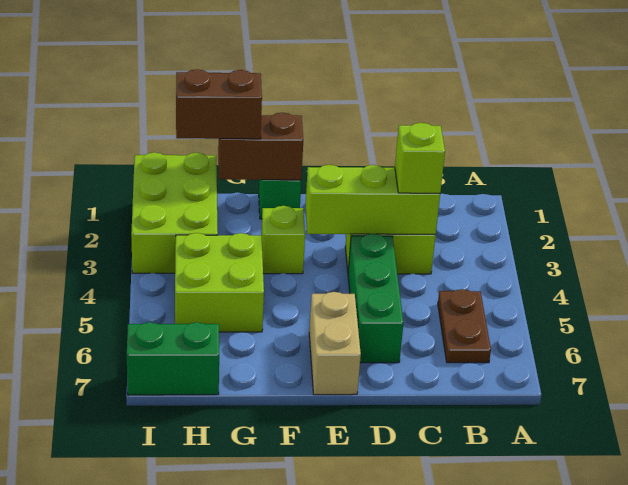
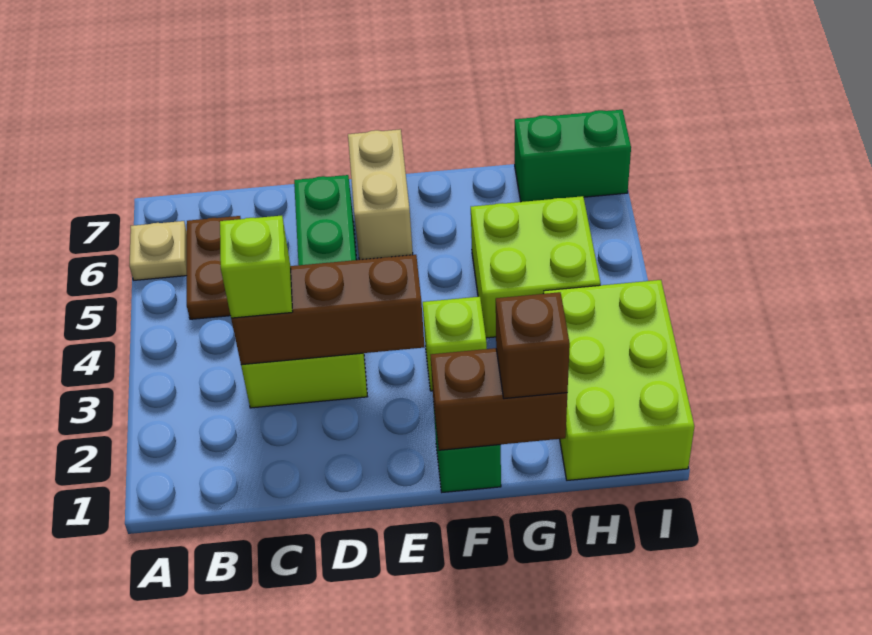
none -> tan plate A6 level 1
lime brick C3:E3 level 2 -> brown brick C3:E3 level 2
brown brick G1:H1 level 3 -> brown brick G1 level 3

